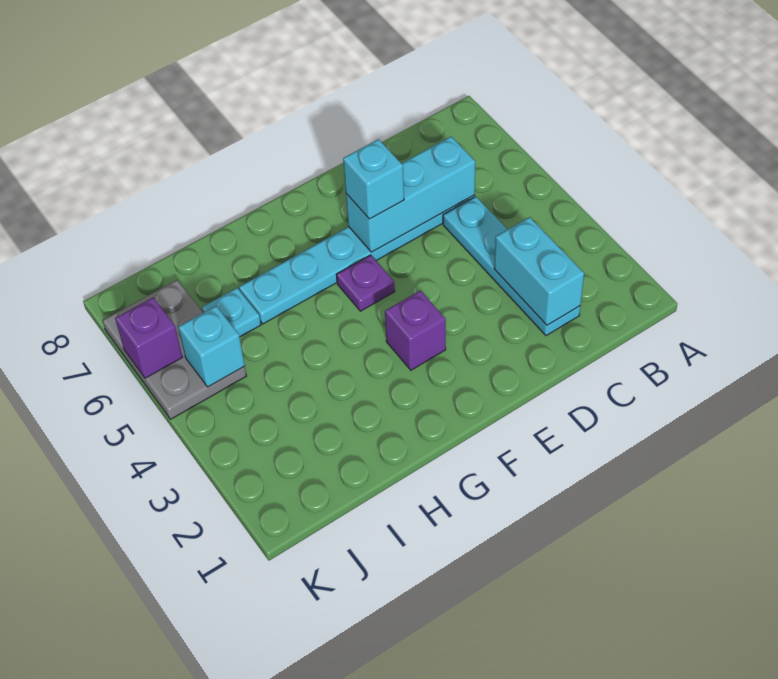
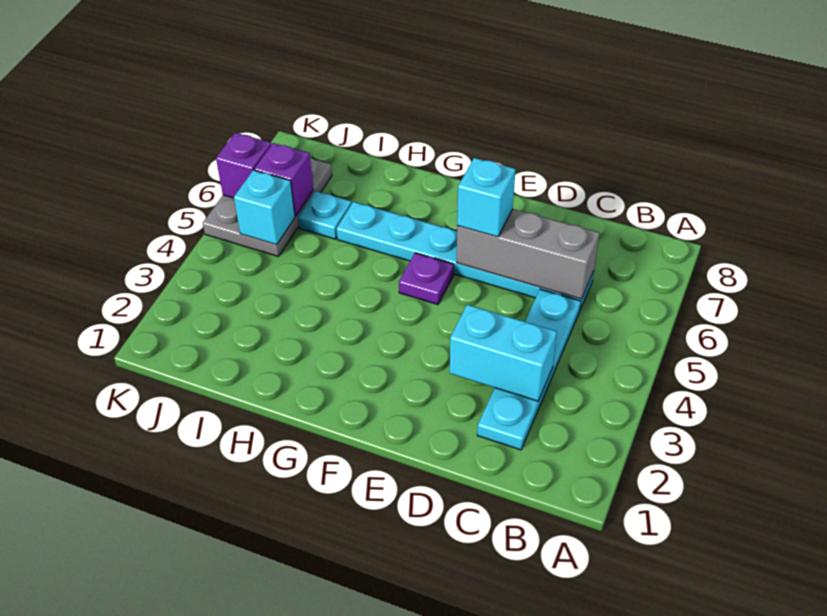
cyan brick C2:C3 level 2 -> cyan brick C3:D3 level 2
cyan brick C6:E6 level 2 -> grey brick C6:E6 level 2
purple brick F3 level 1 -> purple brick J6 level 2

